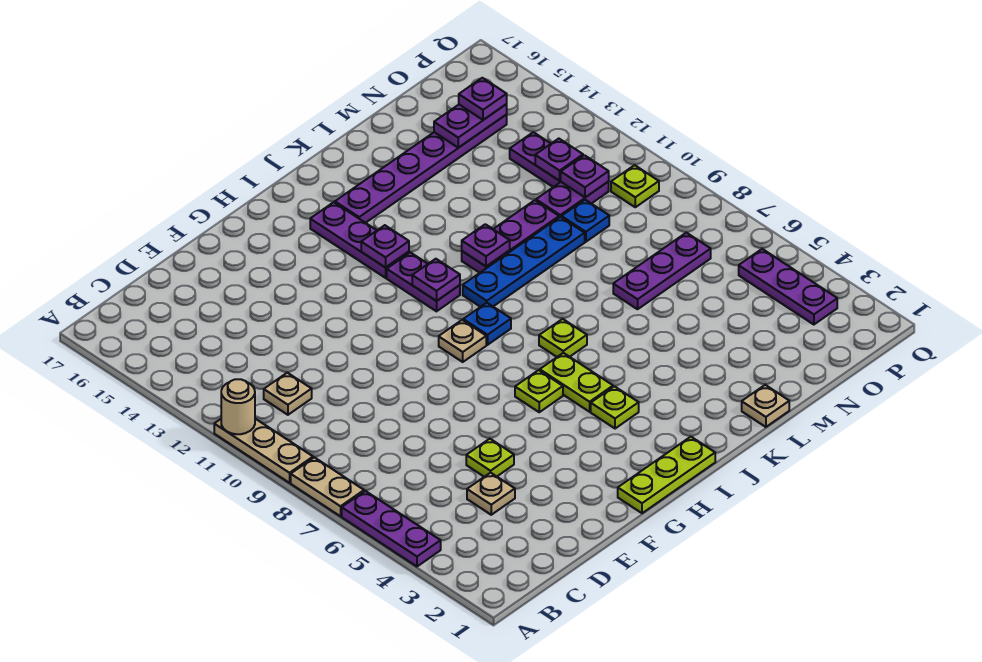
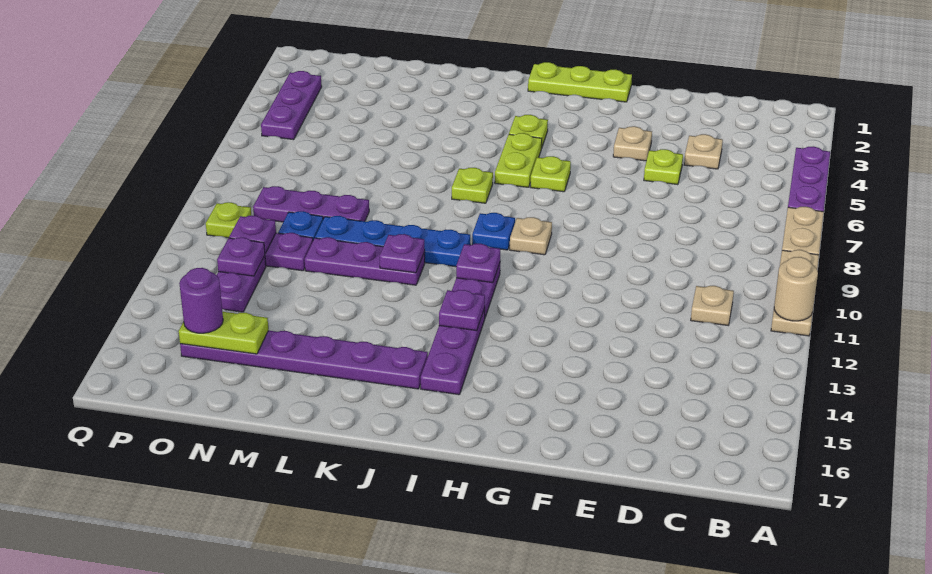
tan plate L1 level 1 -> tan plate F4 level 1
purple plate M7:O7 level 1 -> purple plate M9:O9 level 1
purple plate N15:O15 level 2 -> lime plate N15:O15 level 2
purple plate O15 level 3 -> purple round brick O15 level 3

